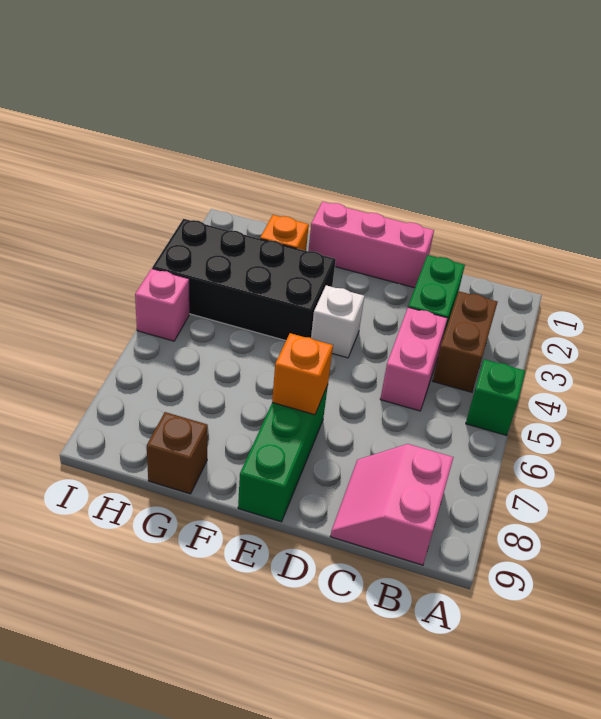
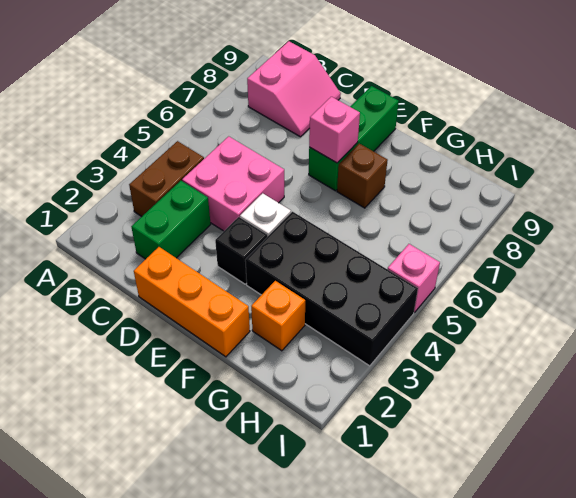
green brick A5 level 1 -> none
pink brick C4:C5 level 1 -> pink brick C4:D5 level 1
pink brick D1:F1 level 1 -> orange brick D1:F1 level 1
none -> black brick E3 level 1
orange brick E7 level 2 -> pink brick E7 level 2
brown brick G9 level 1 -> brown brick F7 level 1

